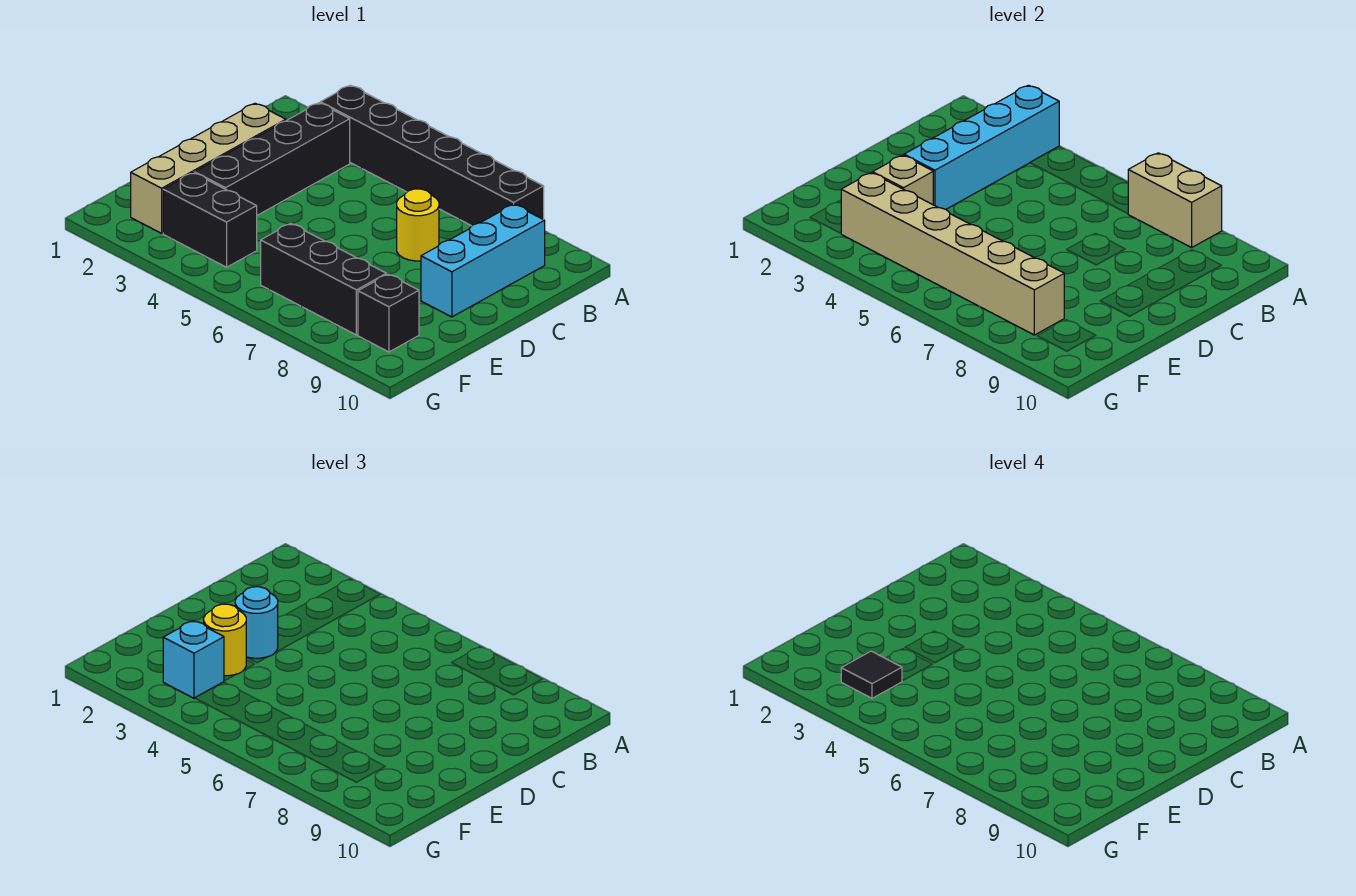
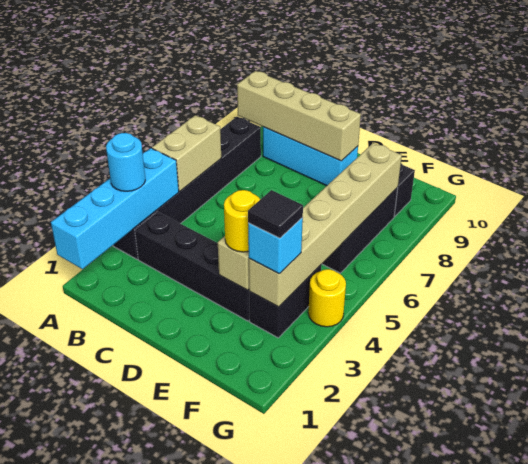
cyan brick A3:D3 level 2 -> cyan brick A1:A4 level 2
tan brick A7:A8 level 2 -> tan brick A5:A6 level 2
tan brick C2:F2 level 1 -> tan brick A9:D9 level 2
yellow round brick C7 level 1 -> yellow round brick G4 level 1
cyan round brick D3 level 3 -> cyan round brick A3 level 3

